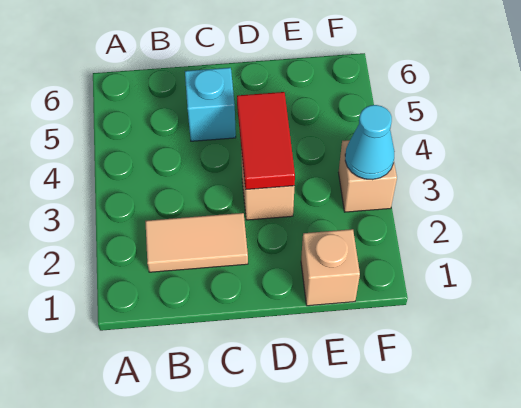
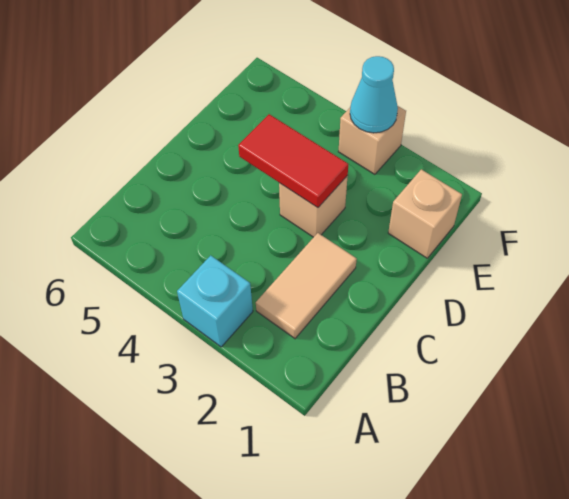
cyan brick C5 level 1 -> cyan brick A3 level 1

